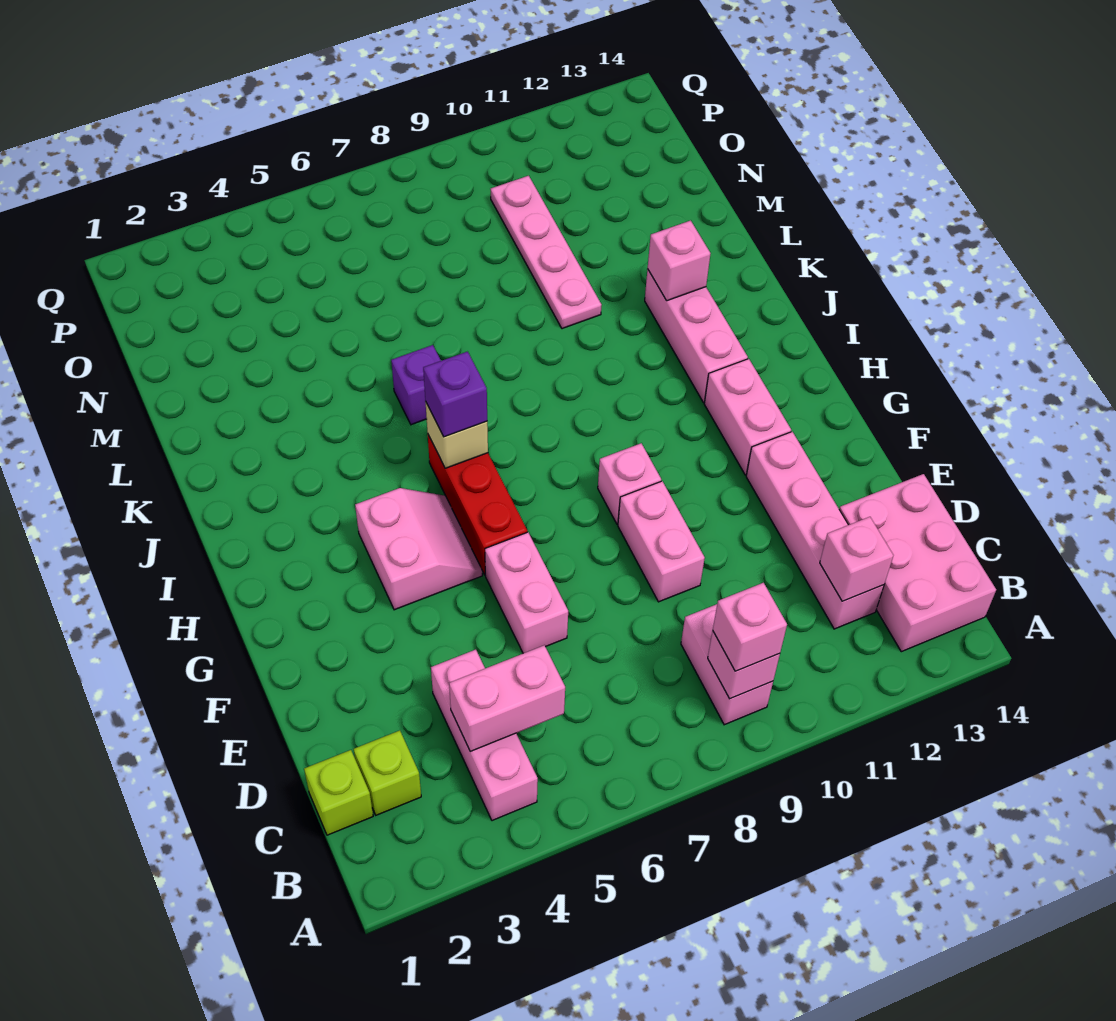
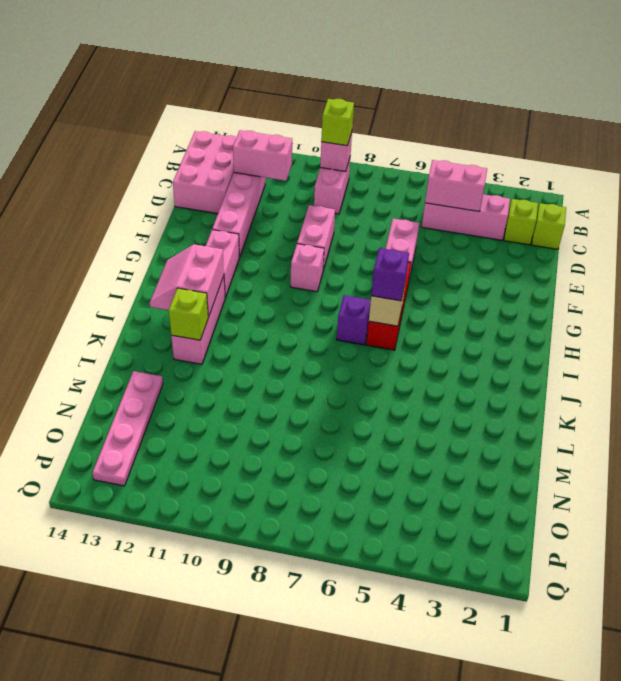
pink brick B4:D4 level 1 -> pink brick C3:C5 level 1
pink brick B9 level 3 -> lime brick B9 level 3
pink brick C12 level 2 -> pink brick C11:C12 level 2
pink slope G4:H5 level 1 top 4 -> pink slope I12:J13 level 2 top 12
purple brick K6 level 1 -> purple brick I7 level 1
pink brick K12 level 2 -> lime brick K12 level 2
pink plate L10:O10 level 1 -> pink plate M13:P13 level 1

